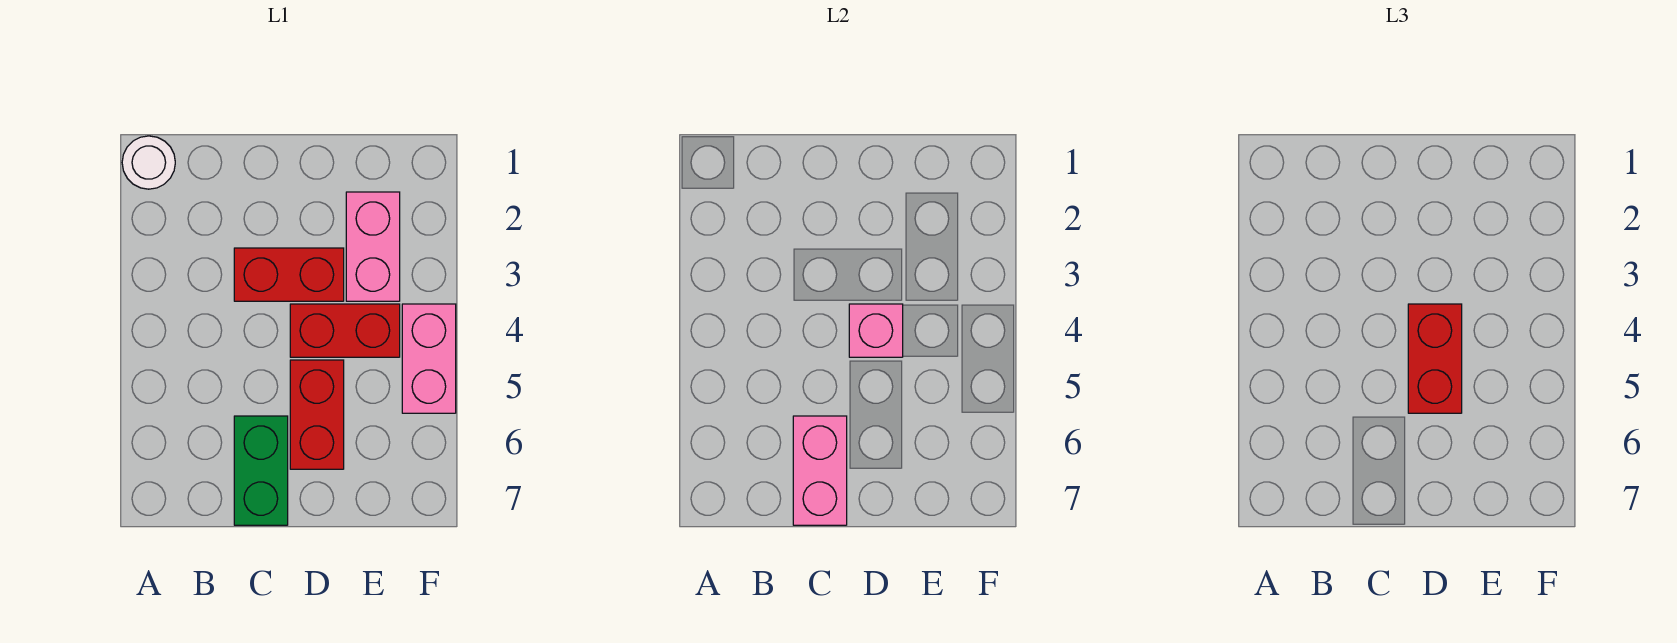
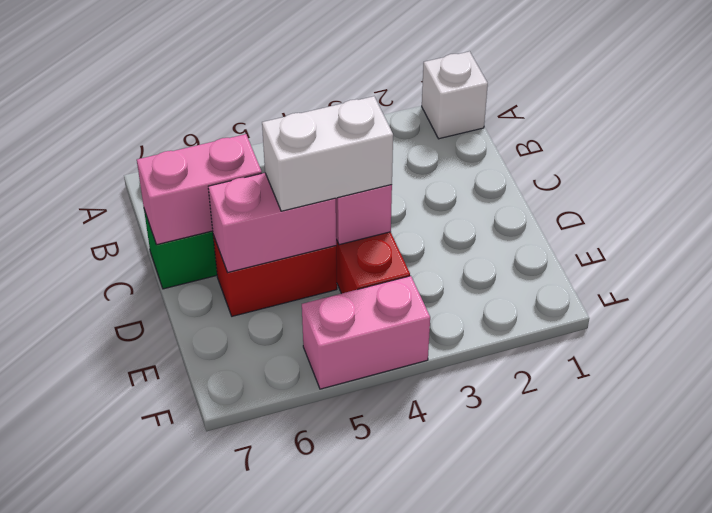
white round brick A1 level 1 -> white brick A1 level 1
red brick C3:D3 level 1 -> none
red brick D4:D5 level 3 -> white brick D4:D5 level 3
pink brick E2:E3 level 1 -> pink brick D5:D6 level 2

